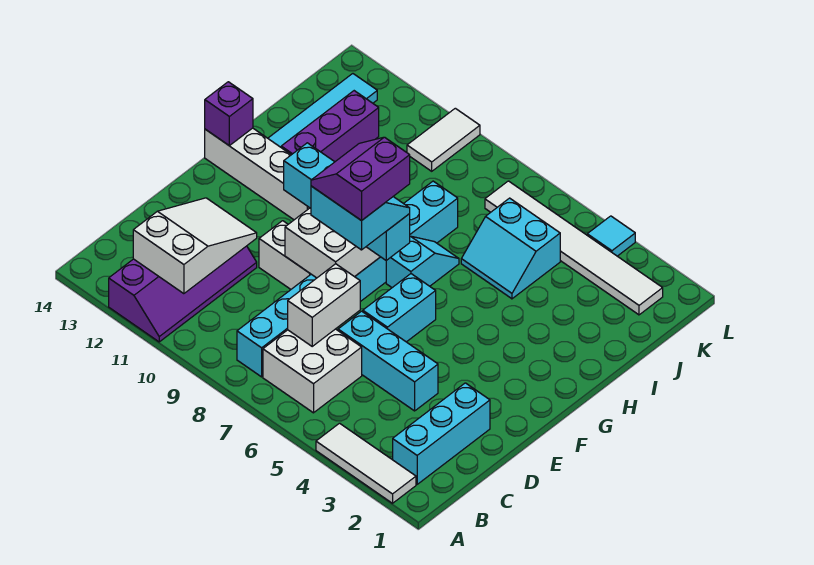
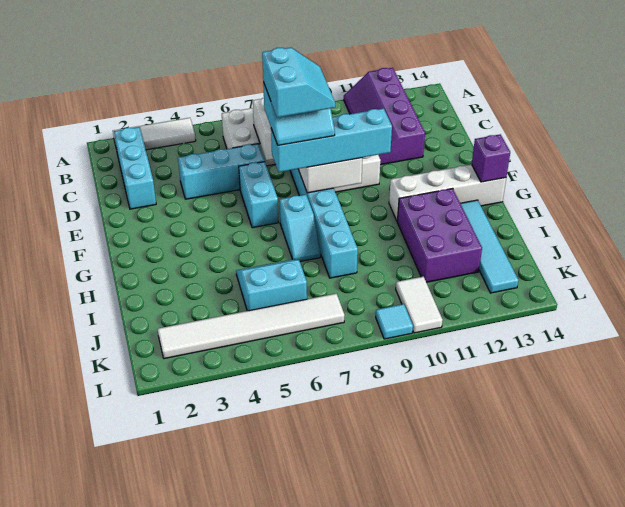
white slope B11:D12 level 2 top B -> none
purple slope E7:F8 level 5 top 7 -> cyan slope E7:F8 level 5 top 7
purple brick H12:J12 level 1 -> purple brick H11:J12 level 1
cyan tile L4 level 1 -> cyan tile L9 level 1

